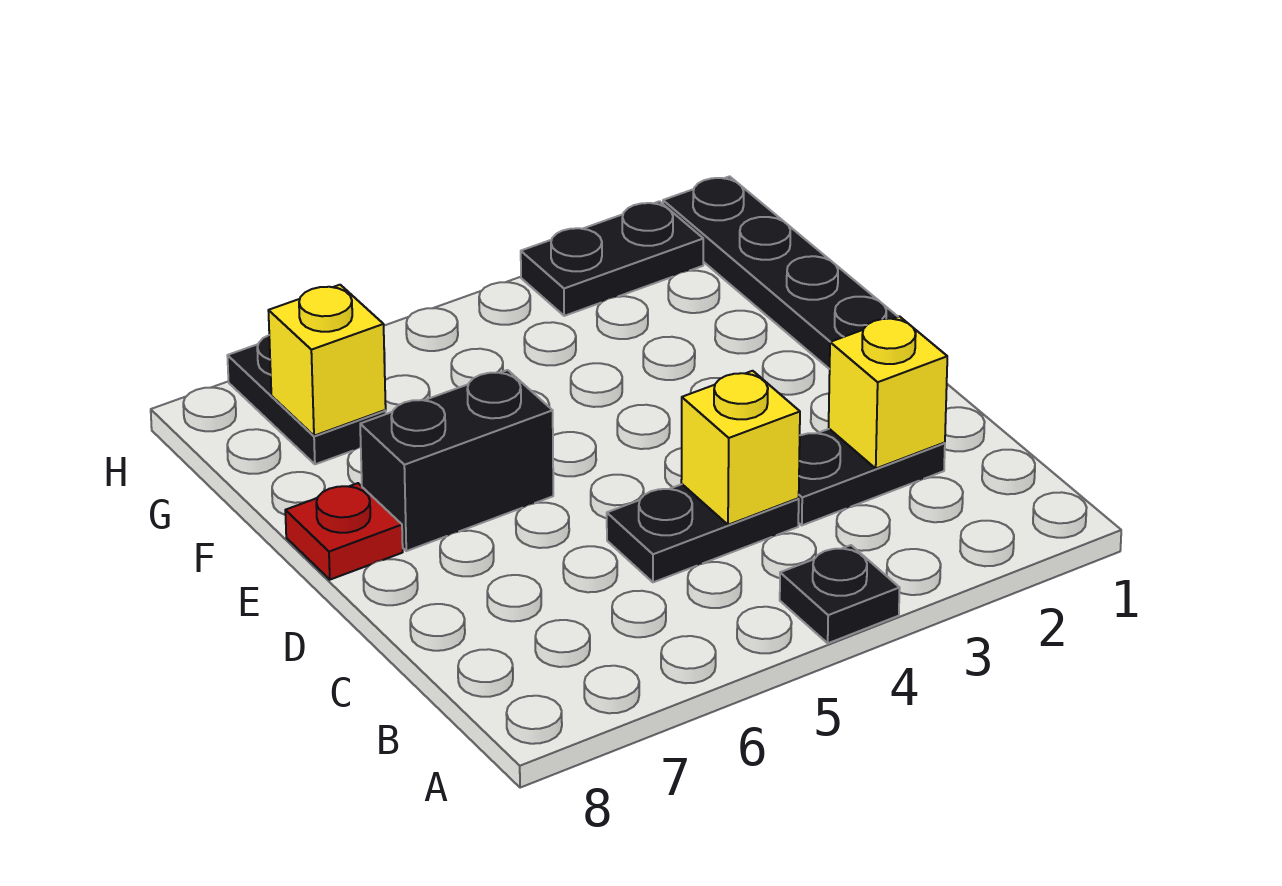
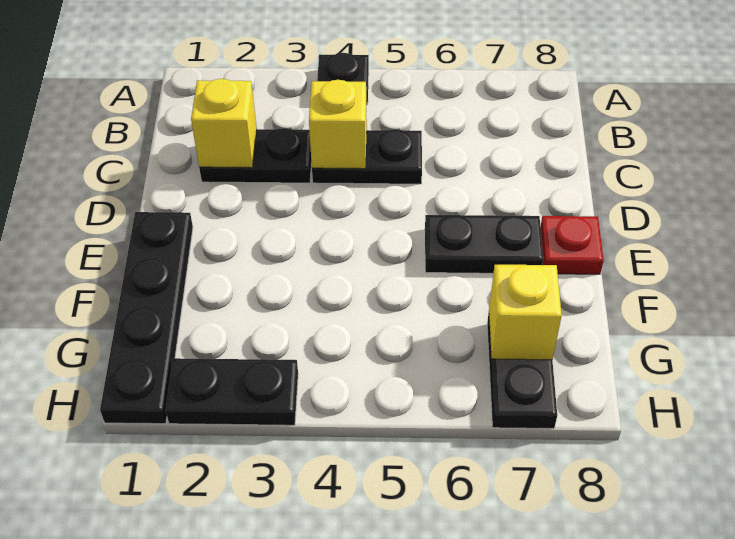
black brick E6:E7 level 1 -> black plate E6:E7 level 1

